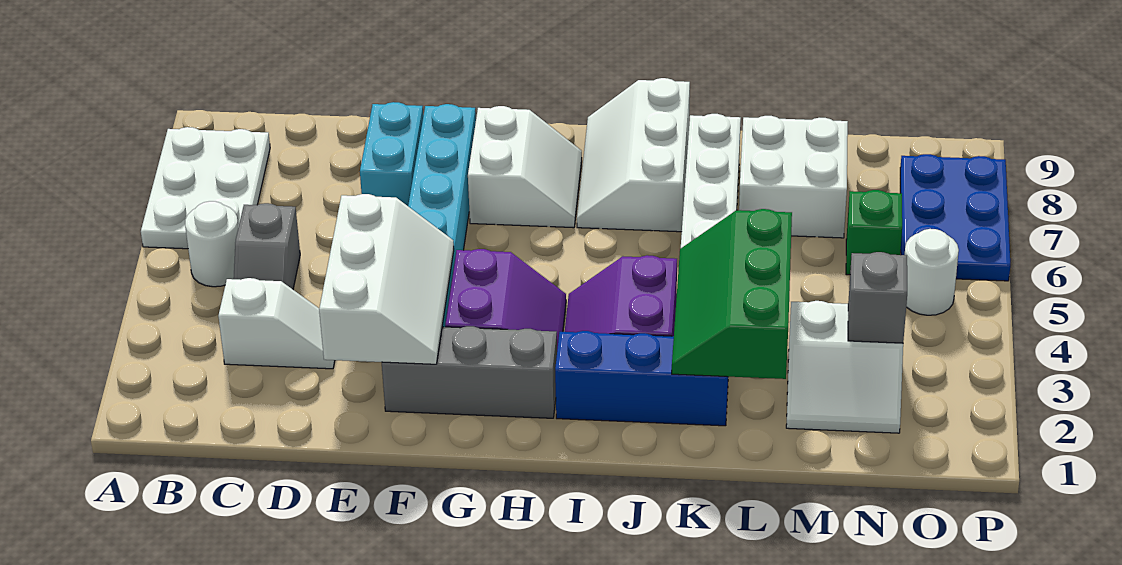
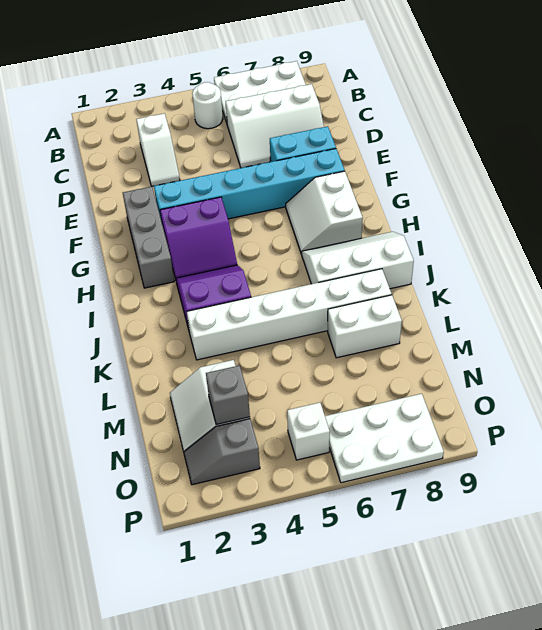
grey slope C4:C5 level 1 top 5 -> grey slope O2:O3 level 1 top 3
white slope E2:F4 level 2 top E -> white slope C6:D8 level 1 top C
white slope G7:H8 level 1 top G -> white slope G7:H8 level 1 top 8
blue brick I2:K2 level 1 -> none
green slope K2:L4 level 2 top L -> none
white brick L7:M8 level 1 -> white brick L7:L8 level 1
green brick N6 level 1 -> none
white round brick O5 level 1 -> white brick O5 level 1
blue plate O6:P8 level 1 -> white plate O6:P8 level 1

